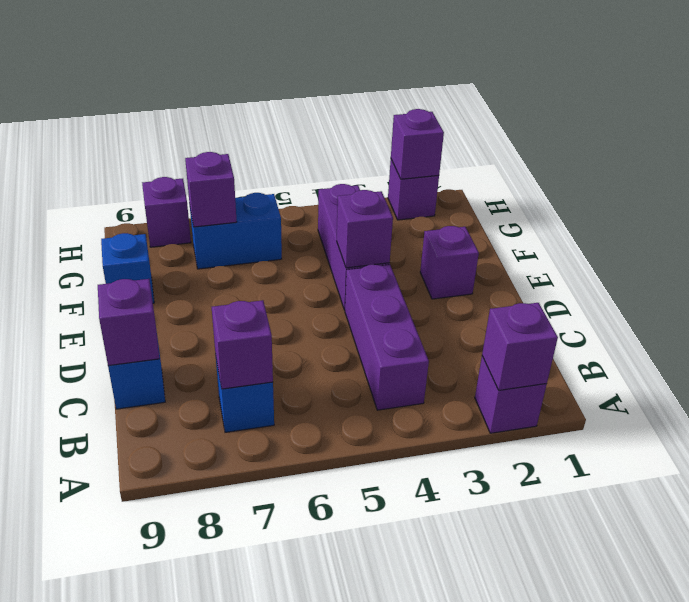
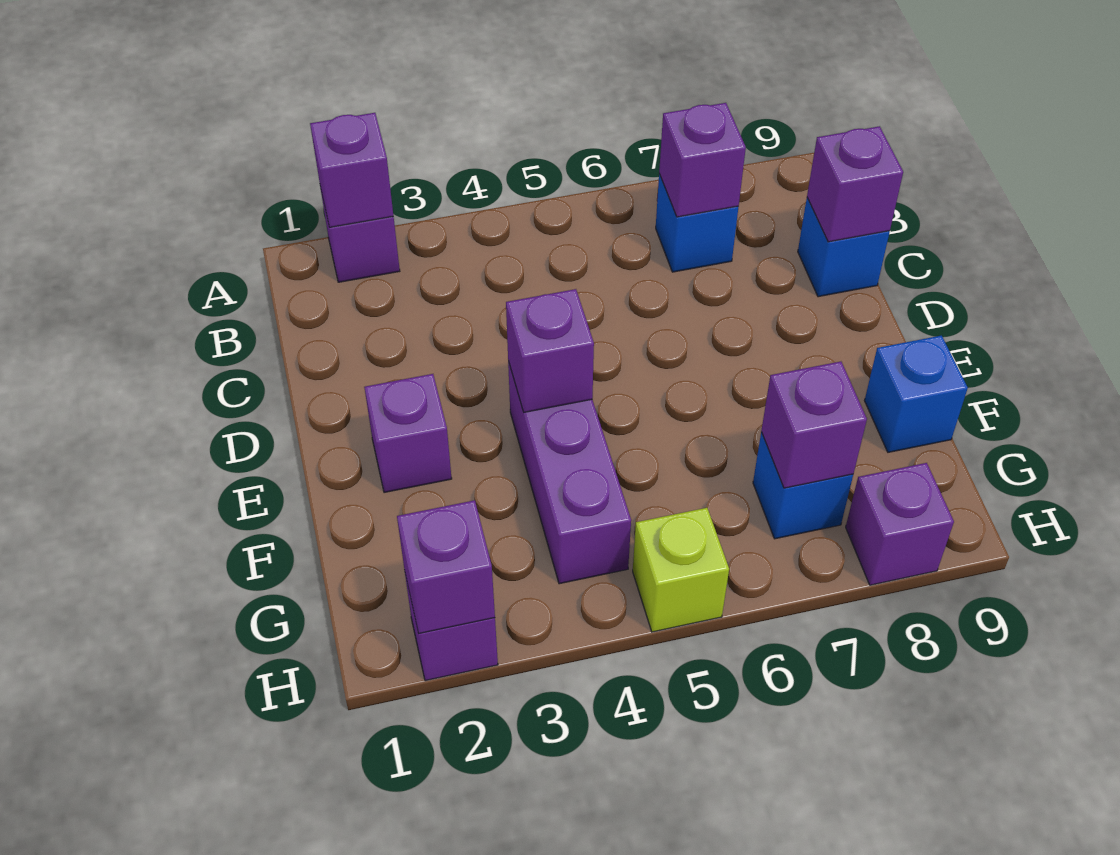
purple brick B4:D4 level 1 -> none
blue brick G6:G7 level 1 -> blue brick G7 level 1
none -> lime brick H5 level 1

